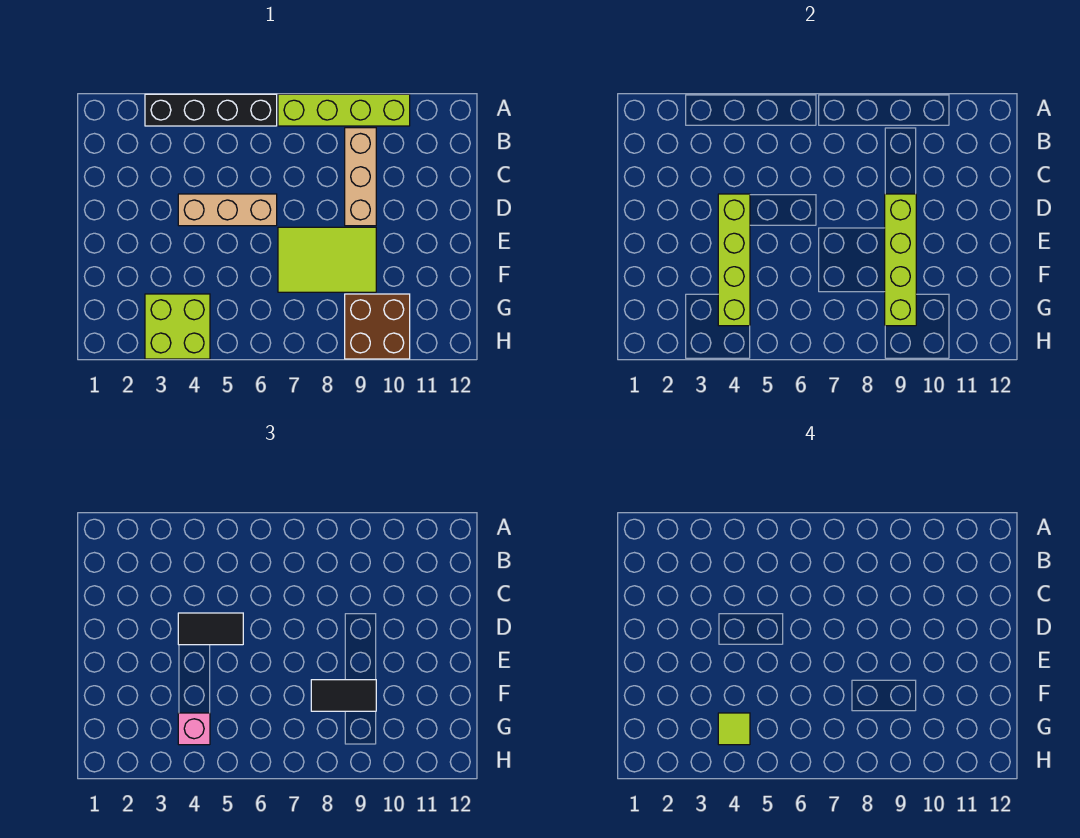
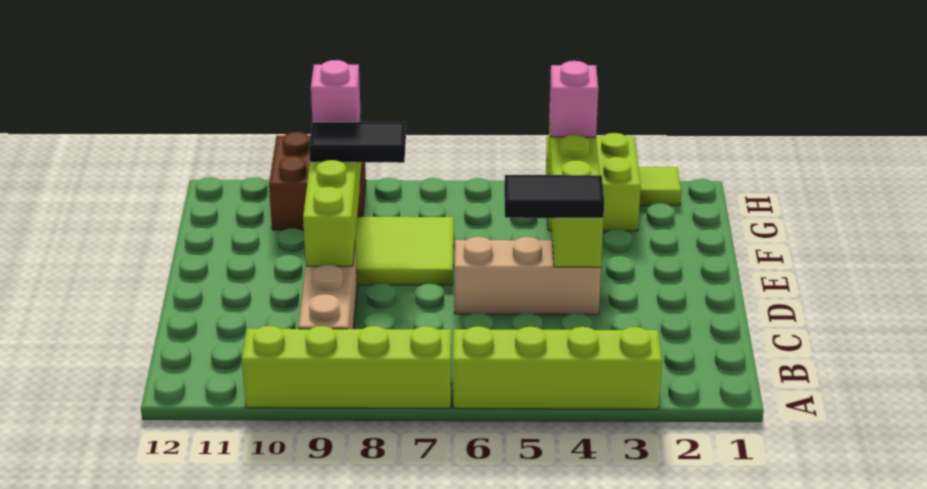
black brick A3:A6 level 1 -> lime brick A3:A6 level 1
lime tile G4 level 4 -> lime tile H2 level 1
none -> pink brick G9 level 3

